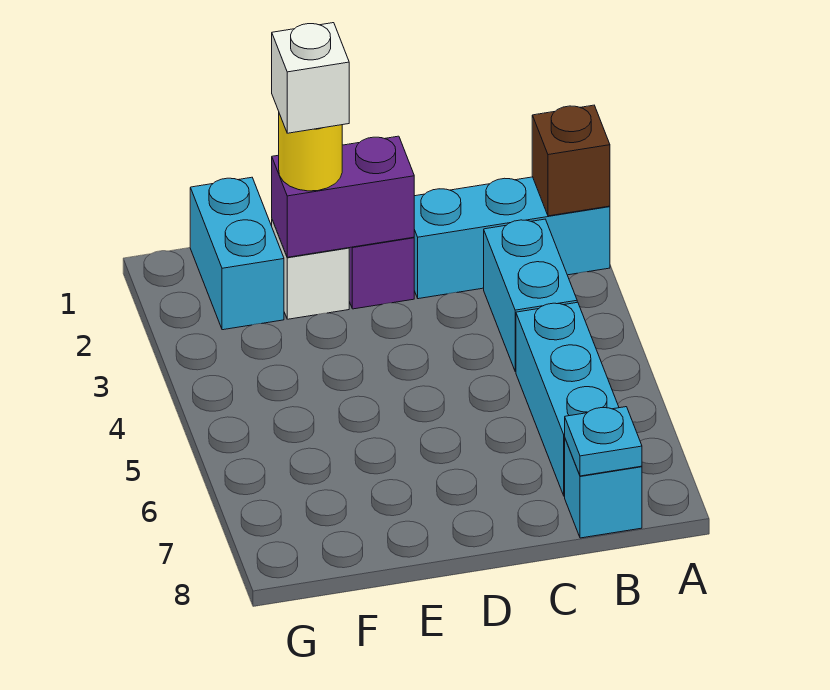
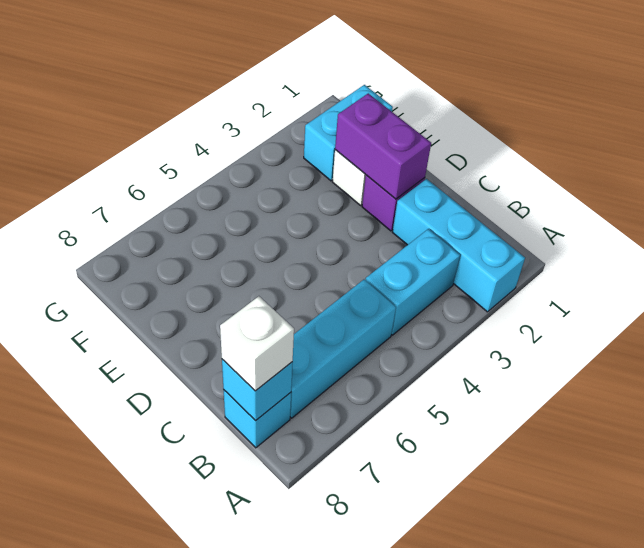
brown brick A2 level 2 -> none
cyan plate B8 level 2 -> cyan brick B8 level 2
yellow round brick E2 level 3 -> none
white brick E2 level 4 -> white brick B8 level 3

